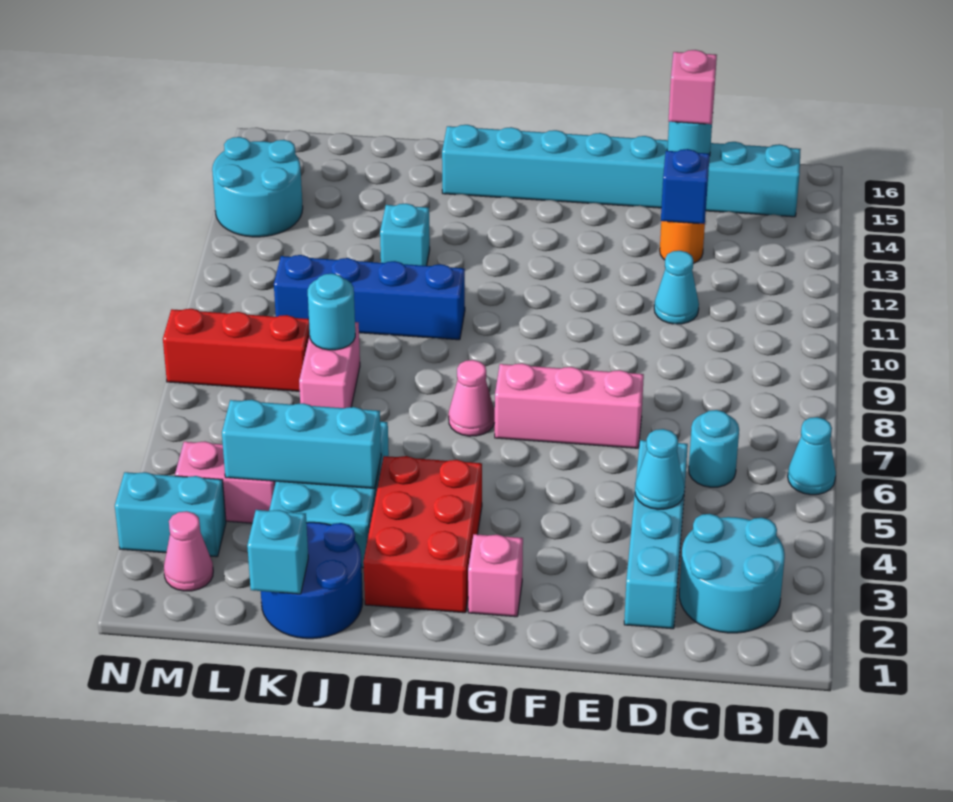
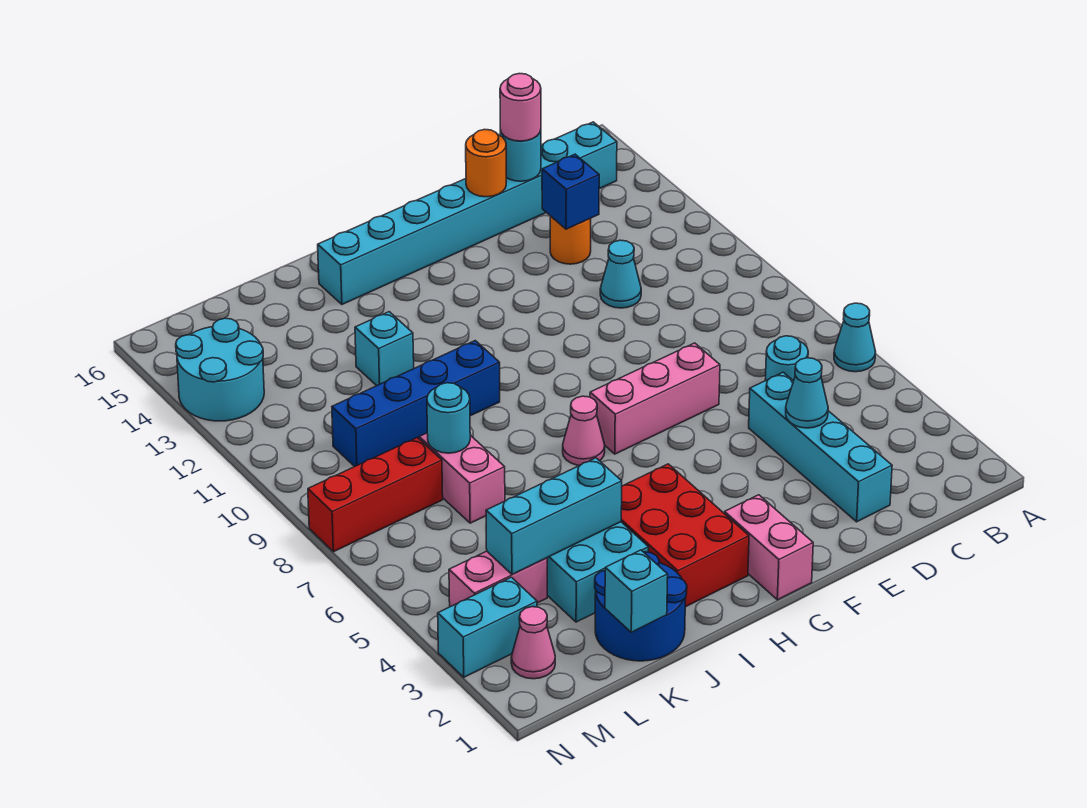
cyan round brick B2:C3 level 1 -> none
pink brick D15 level 3 -> pink round brick D15 level 3
none -> orange round brick E15 level 2
pink brick G2 level 1 -> pink brick G1:G2 level 1

